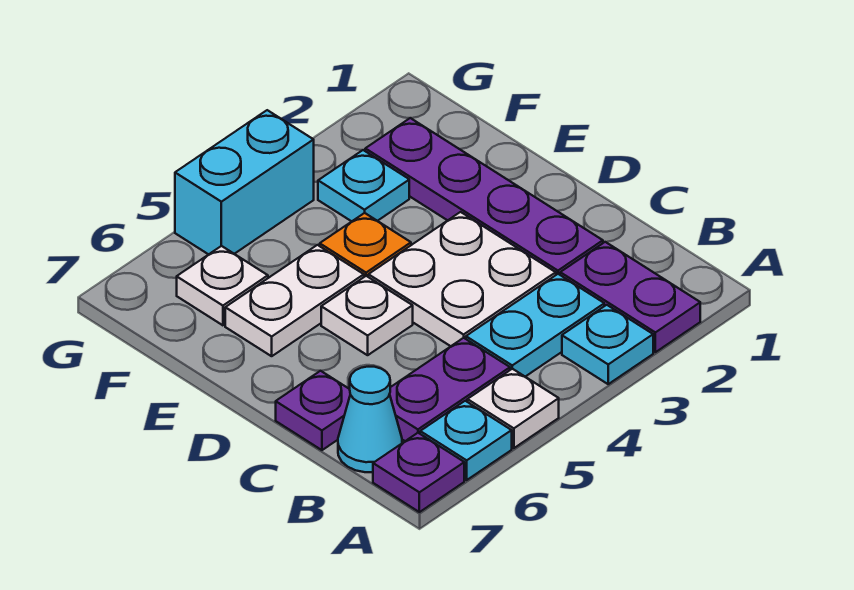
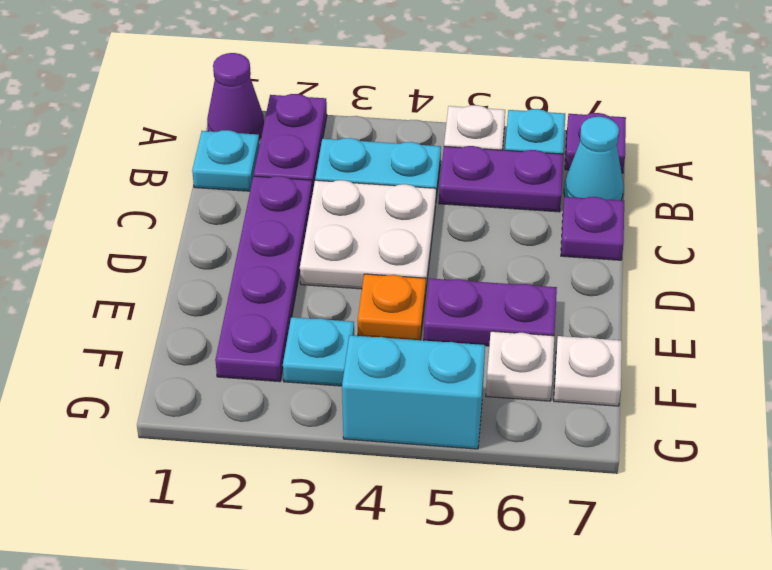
none -> purple cone A1 level 1
cyan plate A3 level 1 -> cyan plate B1 level 1
white plate D5 level 1 -> white plate F7 level 1
white plate E5:E6 level 1 -> purple plate E5:E6 level 1

